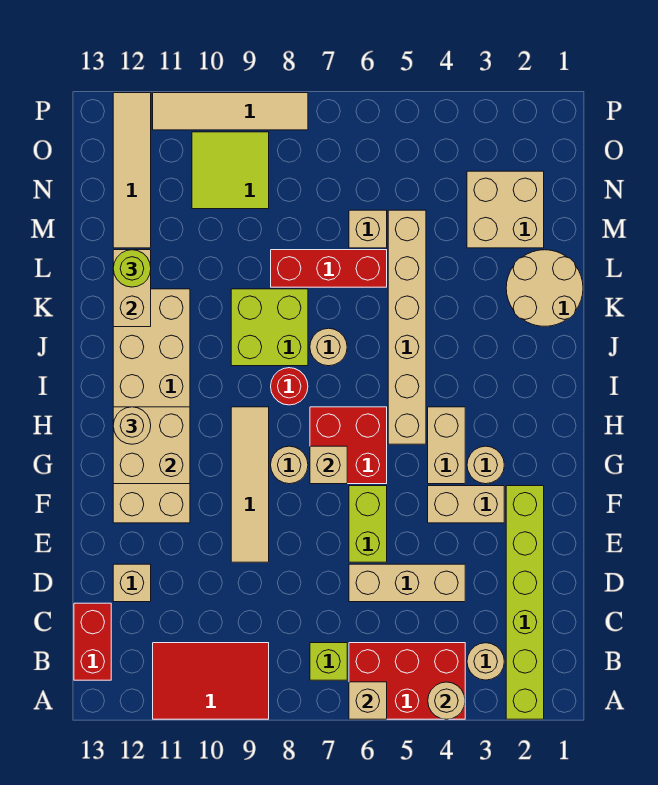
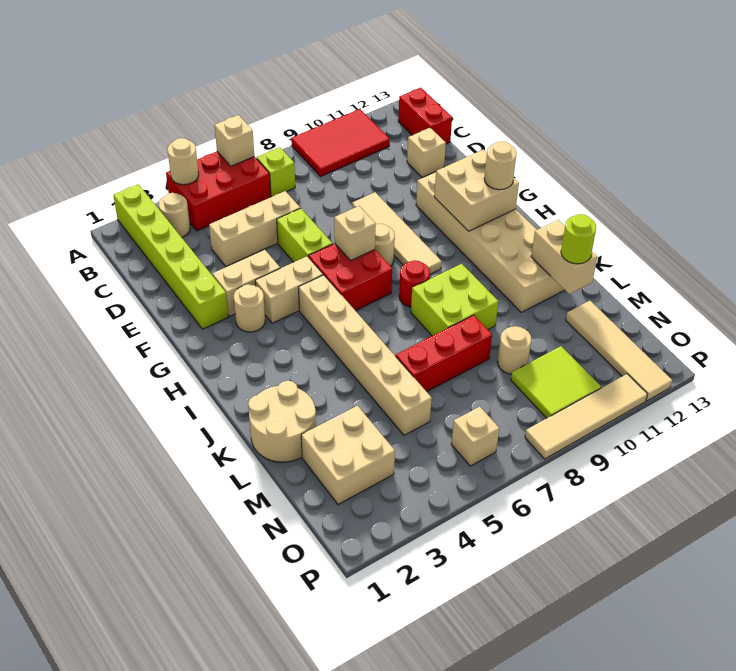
tan brick G4:H4 level 1 -> tan brick G4:G5 level 1
tan round brick J7 level 1 -> tan round brick M9 level 1
tan brick M6 level 1 -> tan brick O6 level 1

